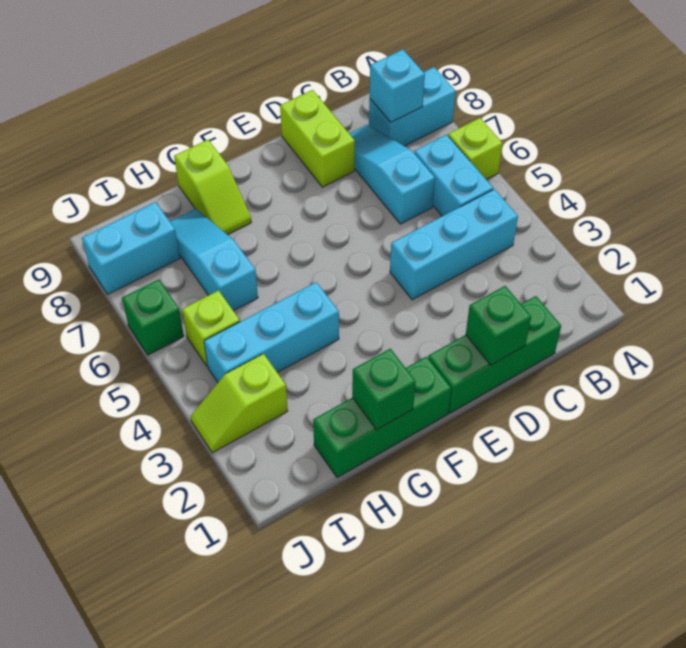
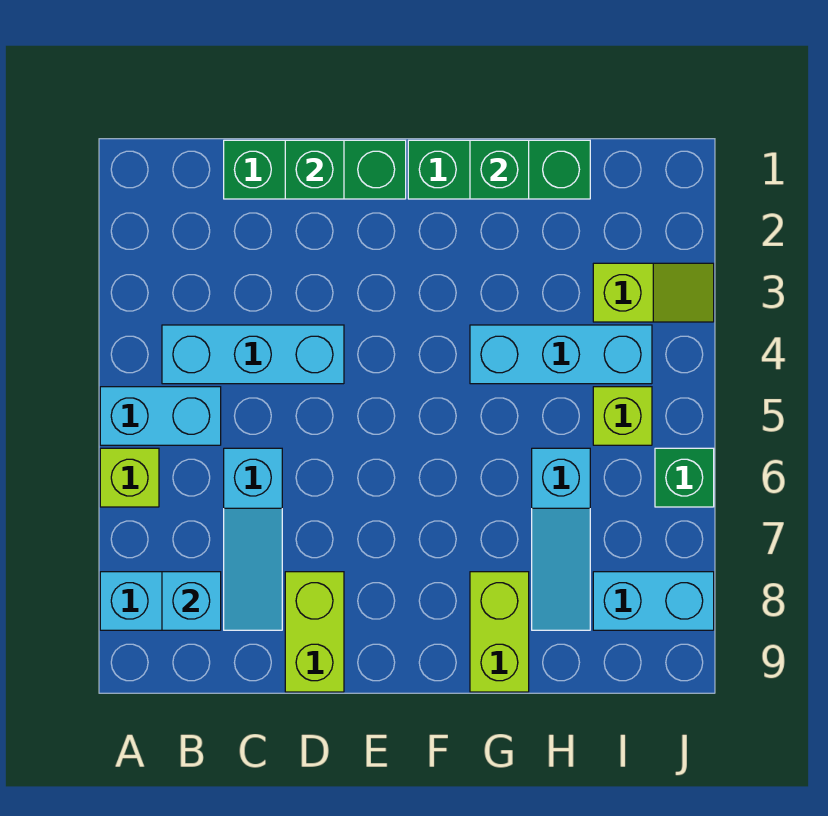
cyan brick B5:B6 level 1 -> cyan brick A5:B5 level 1
lime slope G8:G9 level 1 top 9 -> lime brick G8:G9 level 1

